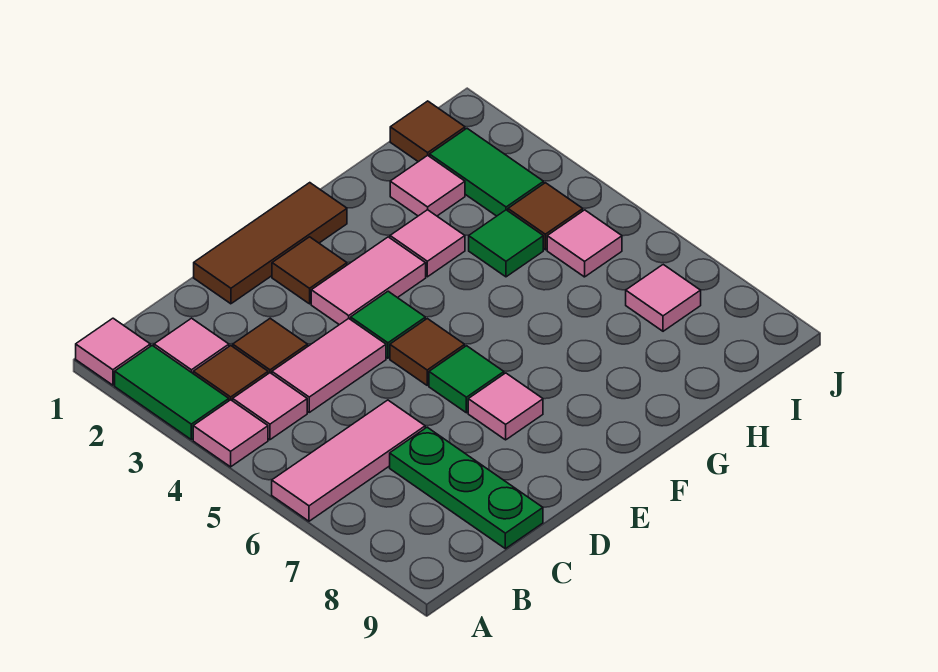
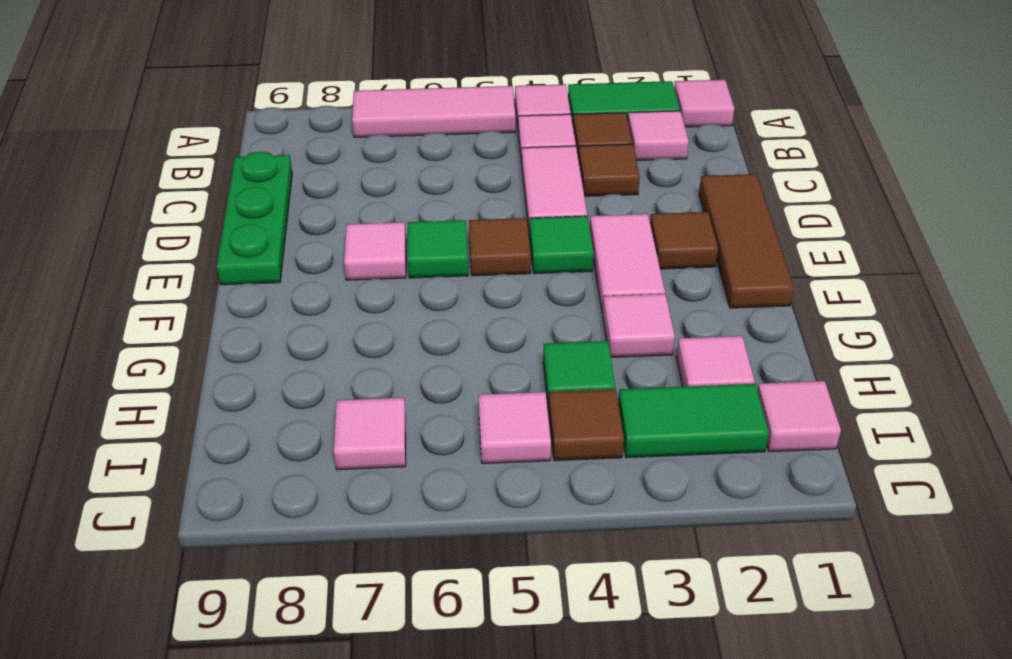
pink tile A6:C6 level 1 -> pink tile A5:A7 level 1
green plate C7:C9 level 1 -> green plate C9:E9 level 1
brown tile I1 level 1 -> pink tile I1 level 1

